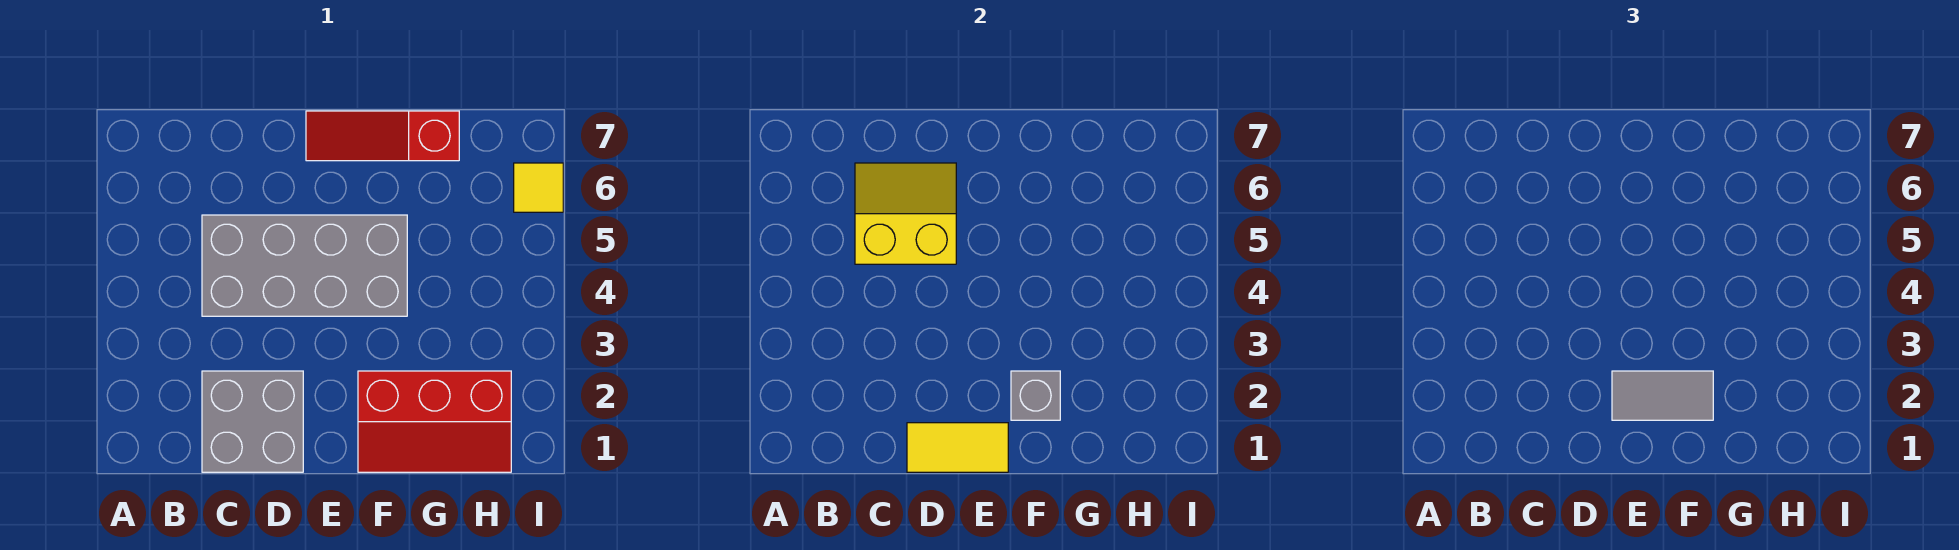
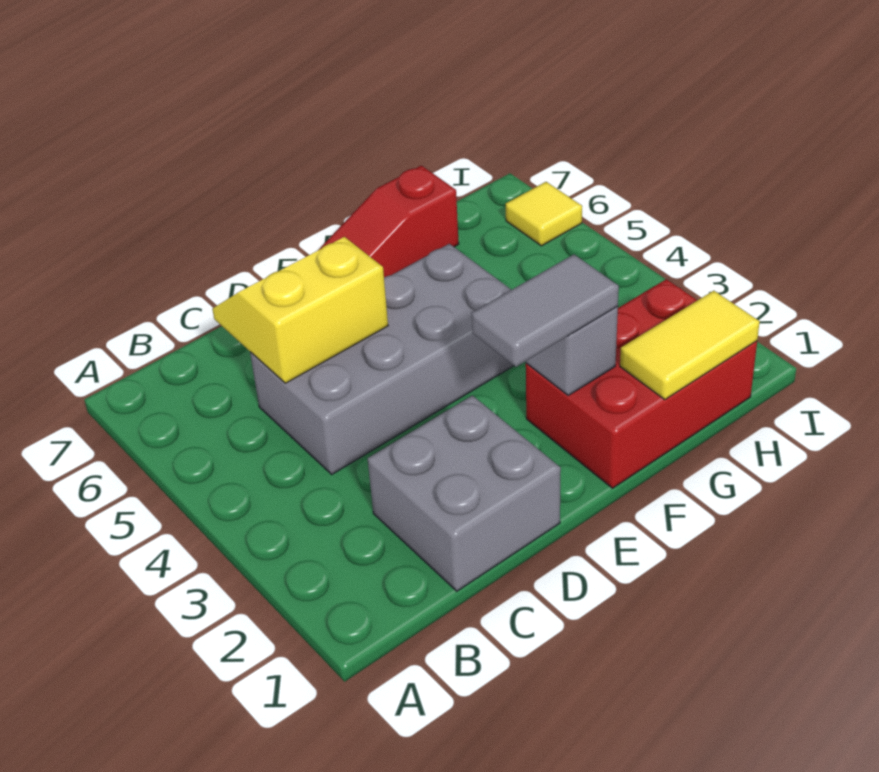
yellow tile D1:E1 level 2 -> yellow tile G1:H1 level 2
red slope F1:H2 level 1 top 2 -> red brick F1:H2 level 1

